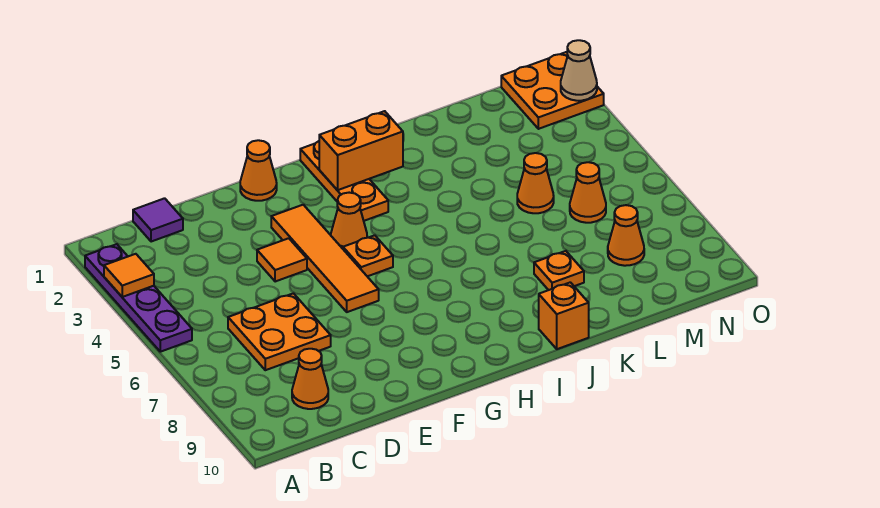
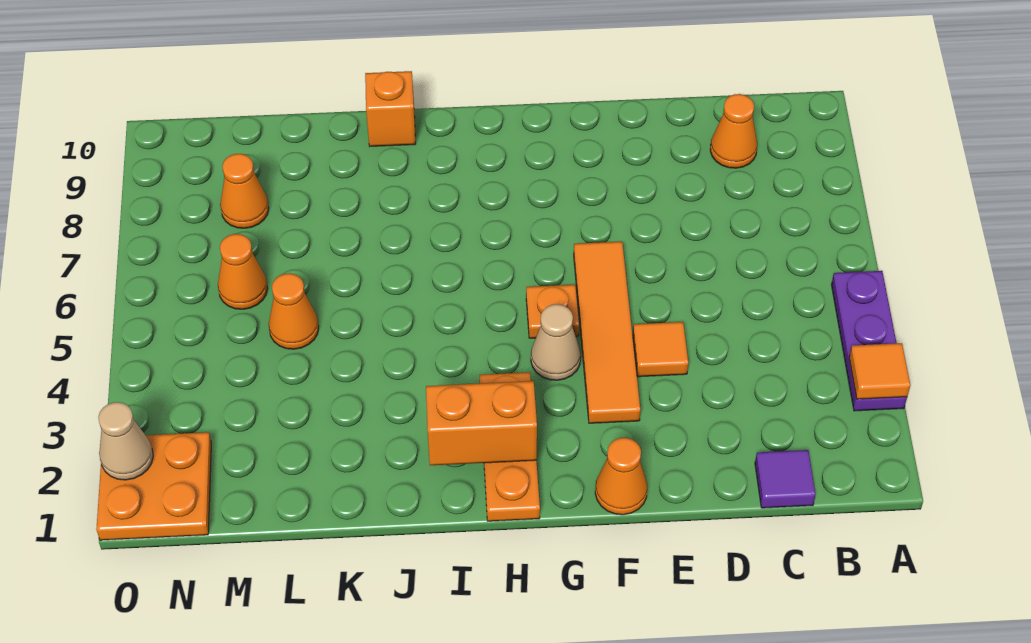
purple plate A2:A5 level 1 -> purple plate A3:A5 level 1
orange plate C6:D7 level 1 -> none
orange cone G4 level 1 -> tan cone G4 level 1
orange plate K8 level 1 -> none

